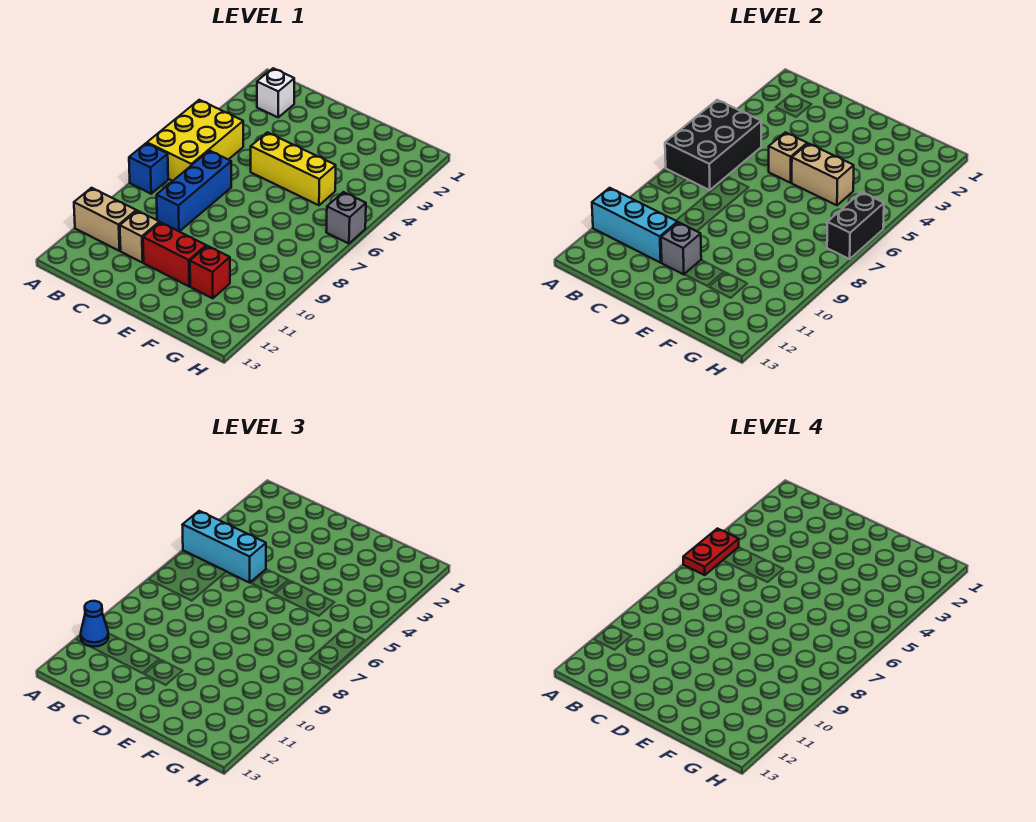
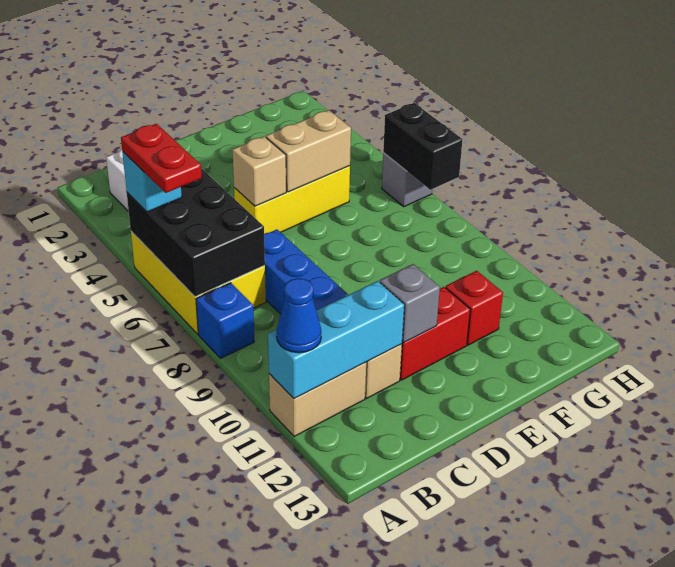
cyan brick A5:C5 level 3 -> cyan brick A5 level 3

